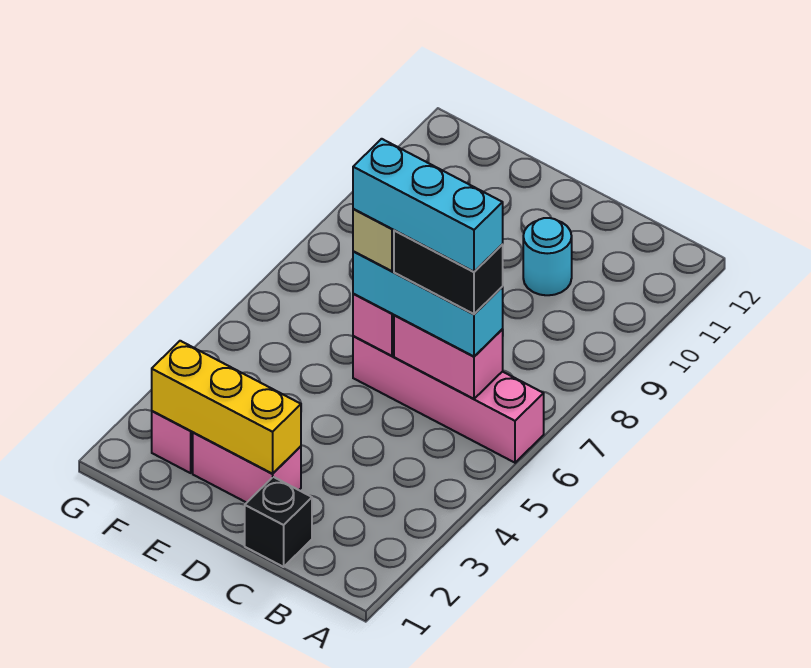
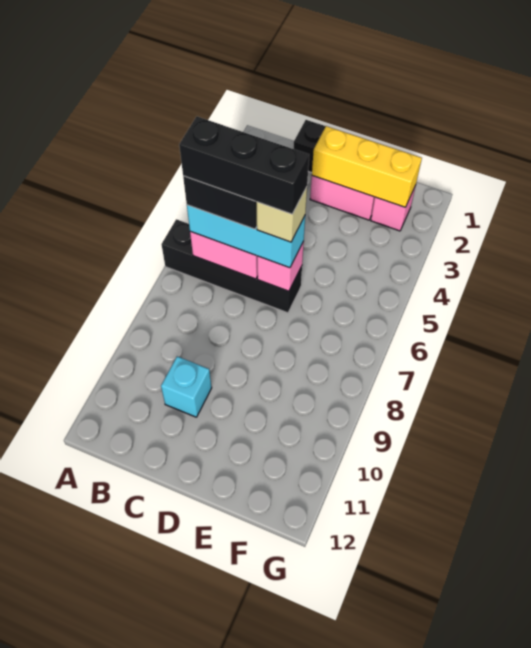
pink brick A6:D6 level 1 -> black brick A6:D6 level 1
cyan brick B6:D6 level 5 -> black brick B6:D6 level 5
cyan round brick C10 level 1 -> cyan brick C10 level 1

